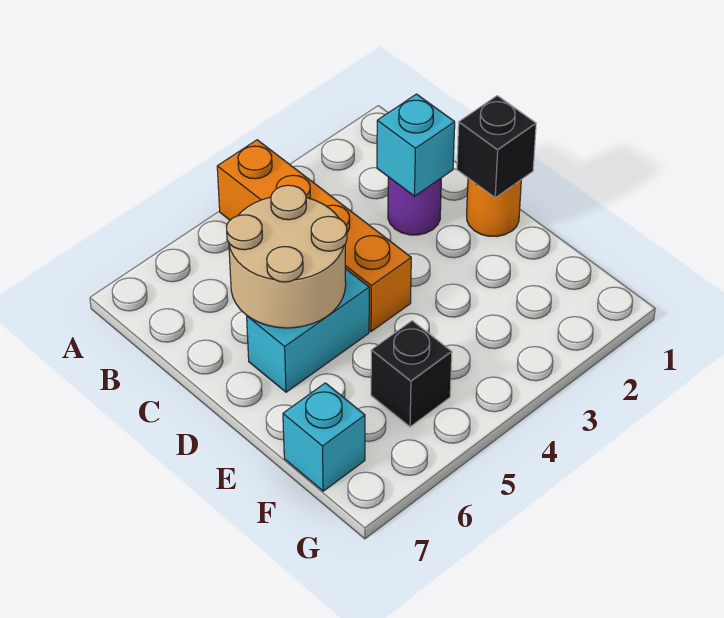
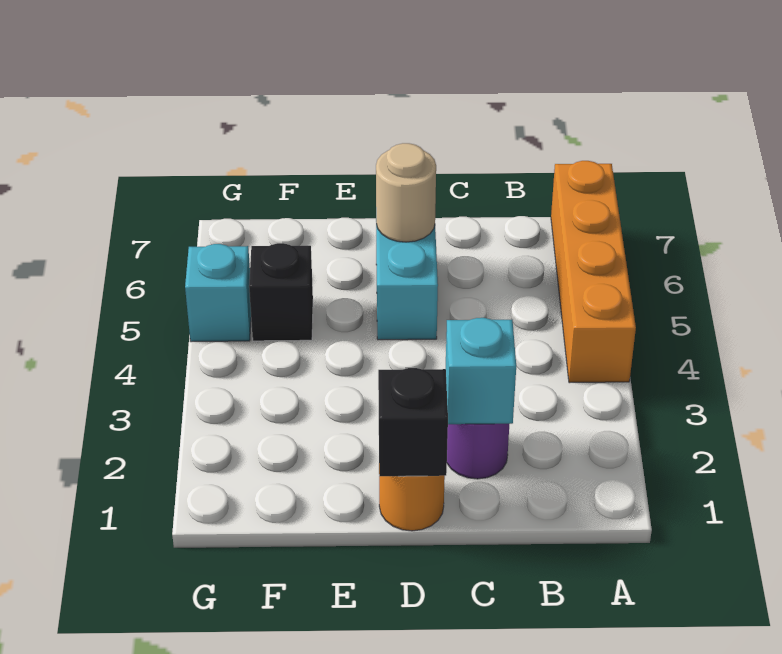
orange brick A4:D4 level 1 -> orange brick A4:A7 level 1
tan round brick C5:D6 level 2 -> tan round brick D6 level 2
cyan brick F7 level 1 -> cyan brick G5 level 1

